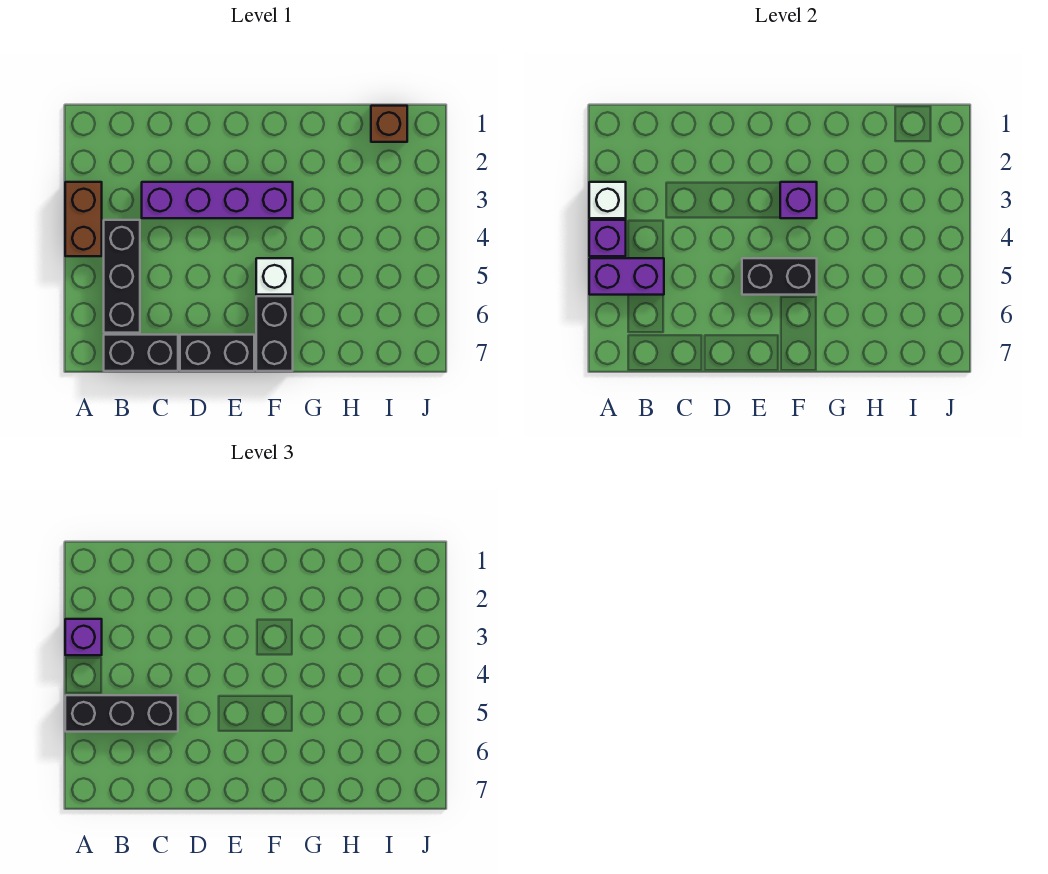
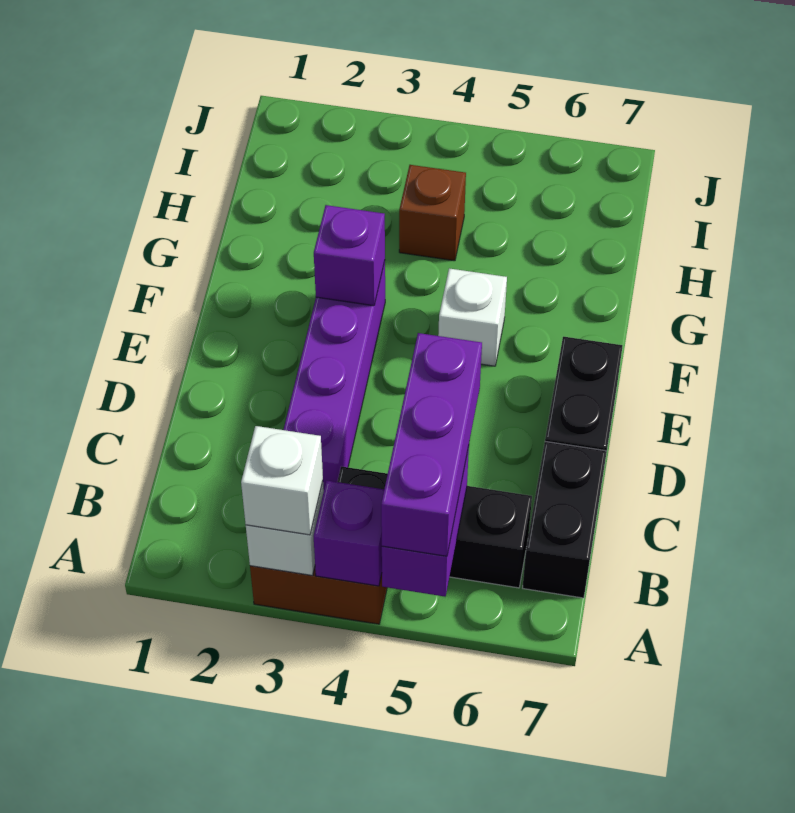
purple brick A3 level 3 -> white brick A3 level 3
black brick A5:C5 level 3 -> purple brick A5:C5 level 3
black brick E5:F5 level 2 -> none
black brick F6:F7 level 1 -> none
brown brick I1 level 1 -> brown brick H4 level 1

